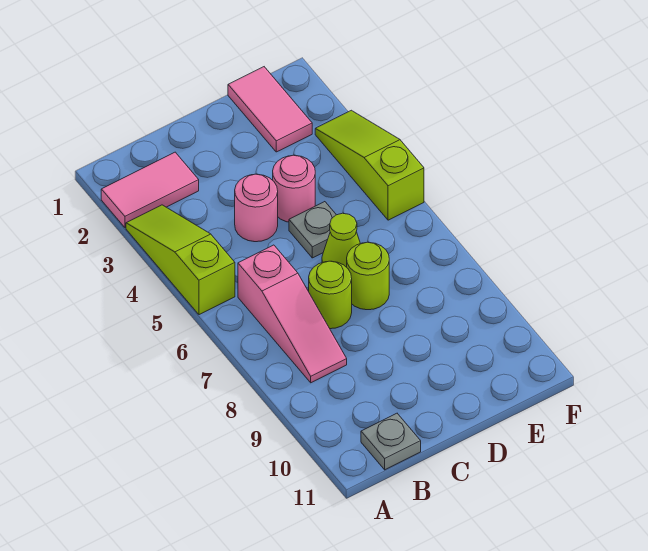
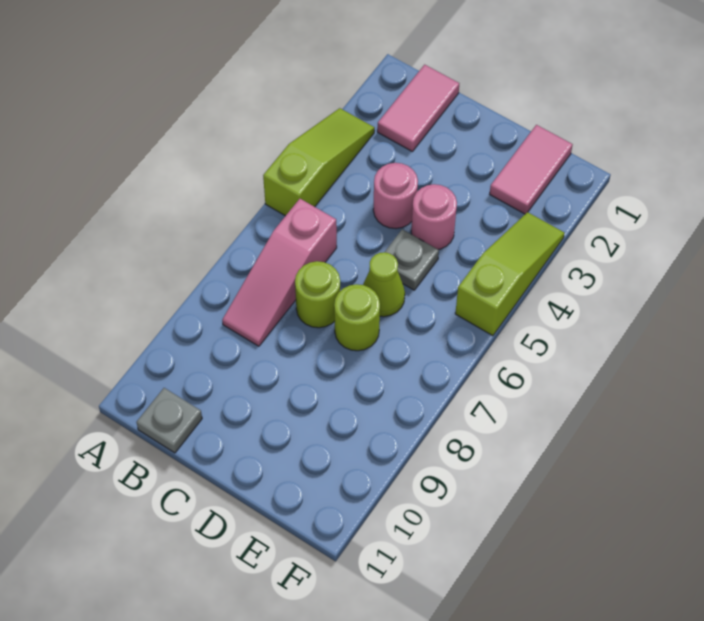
pink tile A2:B2 level 1 -> pink tile B1:B2 level 1

